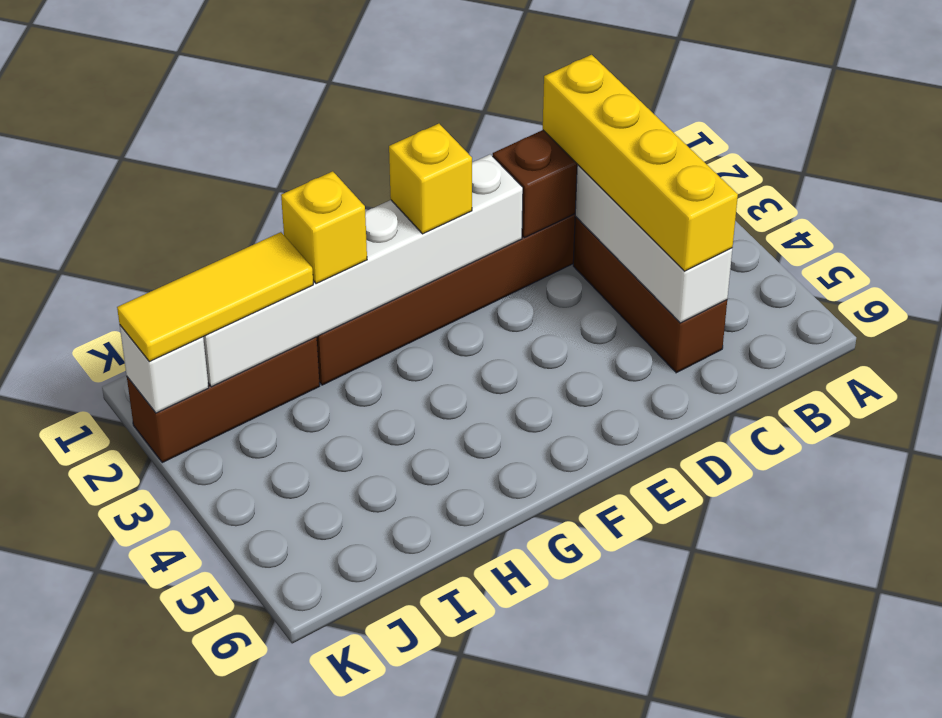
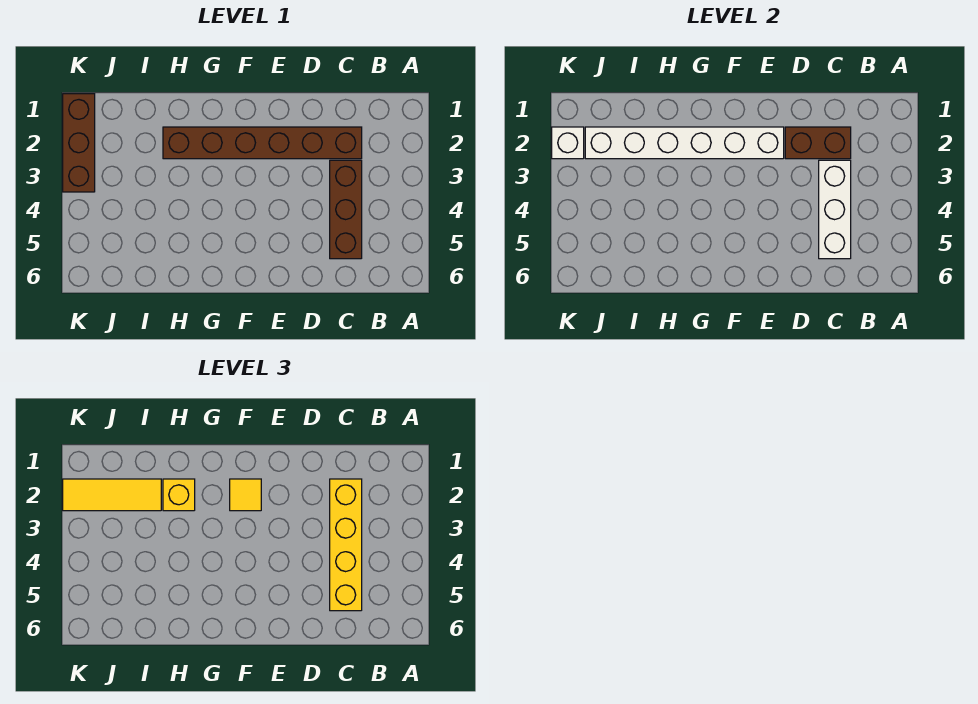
yellow brick F2 level 3 -> yellow tile F2 level 3
brown brick I2:K2 level 1 -> brown brick K1:K3 level 1

